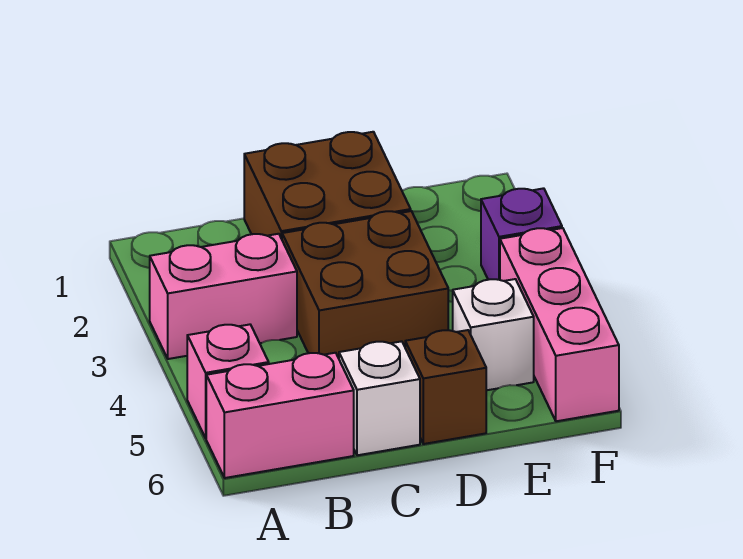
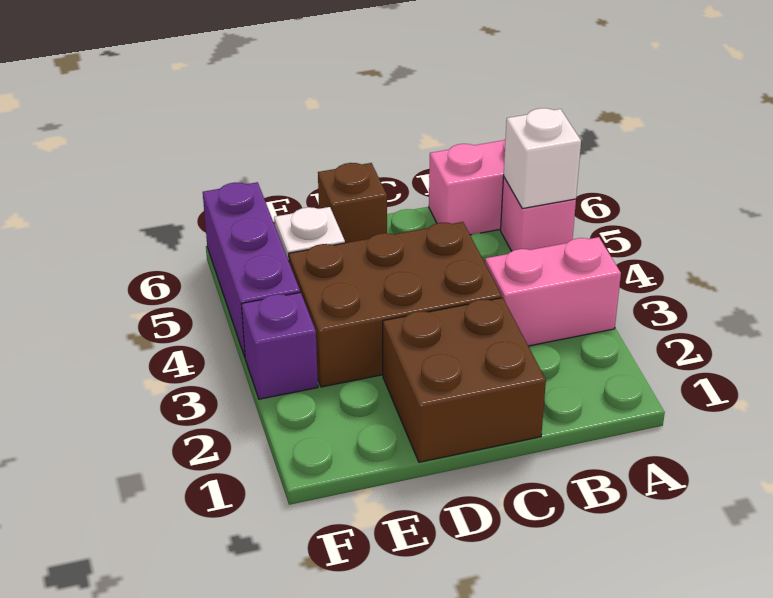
brown brick C3:D4 level 1 -> brown brick C3:E4 level 1
white brick C6 level 1 -> white brick A5 level 2
pink brick F4:F6 level 1 -> purple brick F4:F6 level 1

